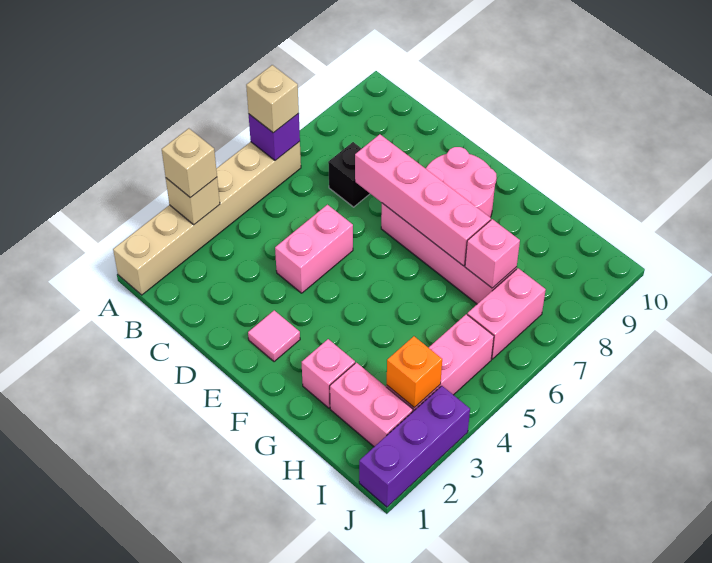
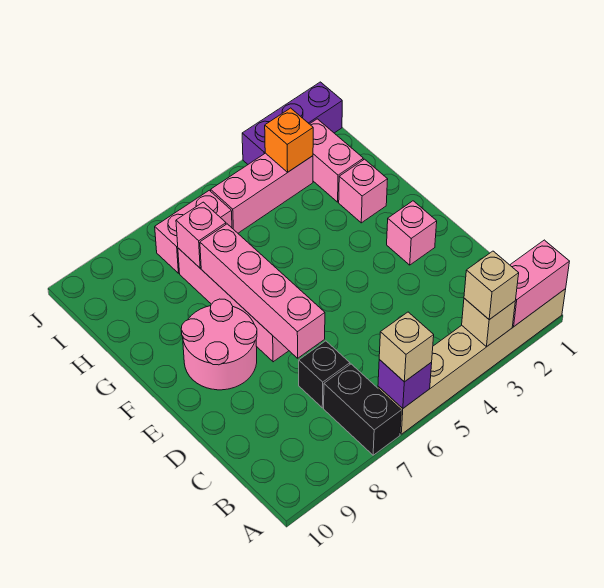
none -> black brick A7:B7 level 1
pink brick D4:D5 level 1 -> pink brick A1:A2 level 2
pink tile E2 level 1 -> pink brick E2 level 1

